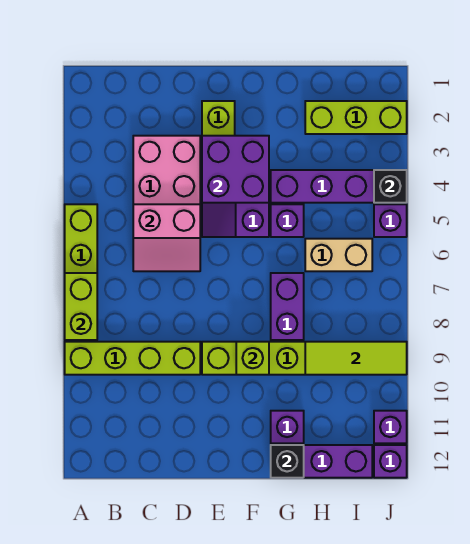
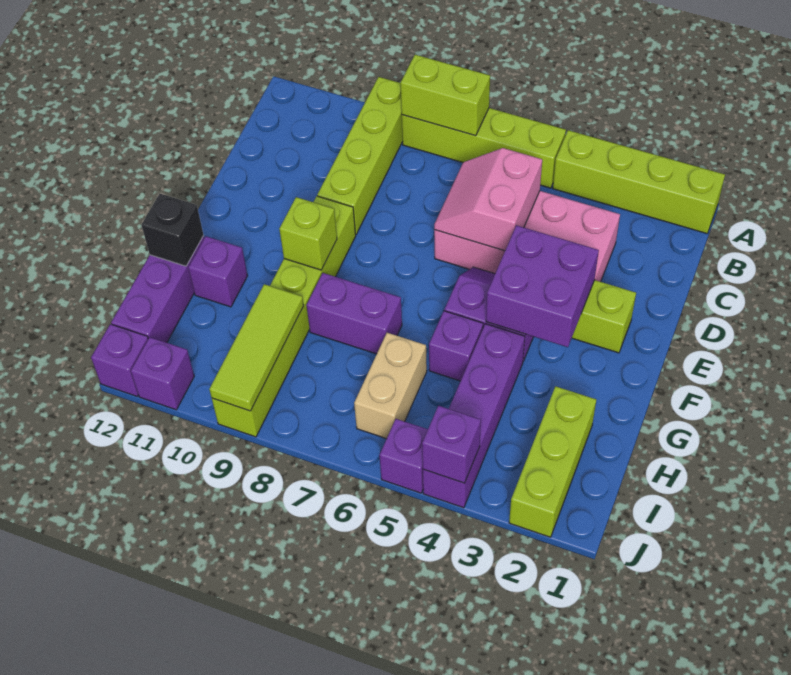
none -> lime brick A1:A4 level 1
black brick J4 level 2 -> purple brick J4 level 2

